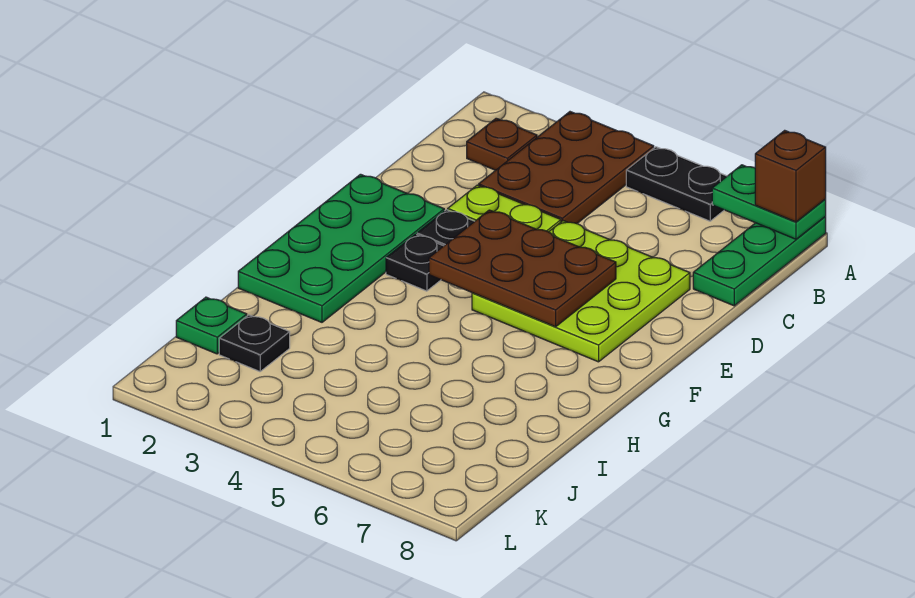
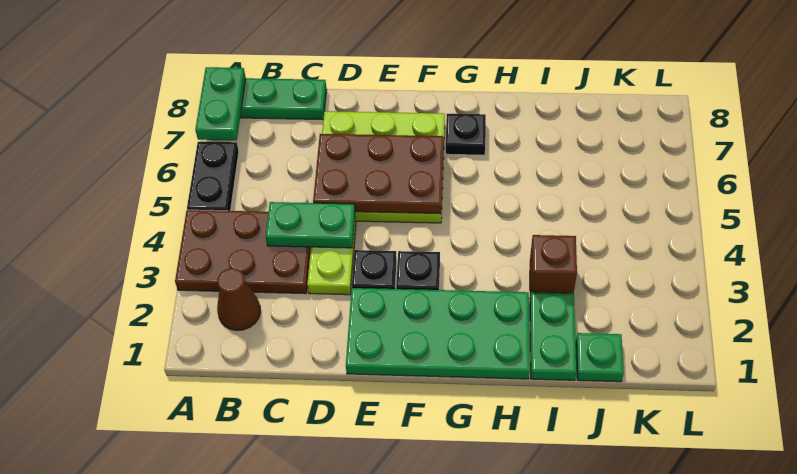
brown brick A8 level 3 -> brown brick I3 level 1
brown plate B2 level 1 -> brown cone B2 level 1
none -> green plate C4:D4 level 2
brown plate E4:F6 level 2 -> brown plate D5:F6 level 2
none -> green plate I1:I2 level 1
black plate J2 level 1 -> black plate G7 level 1

